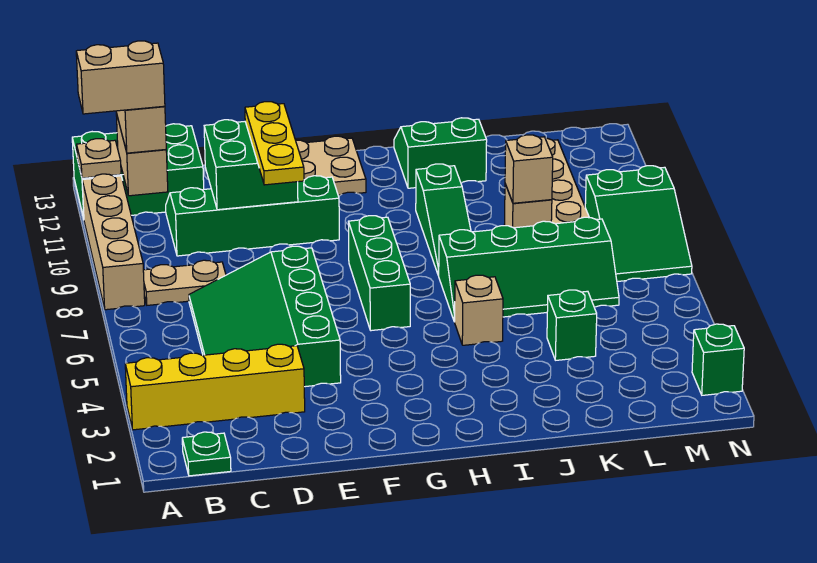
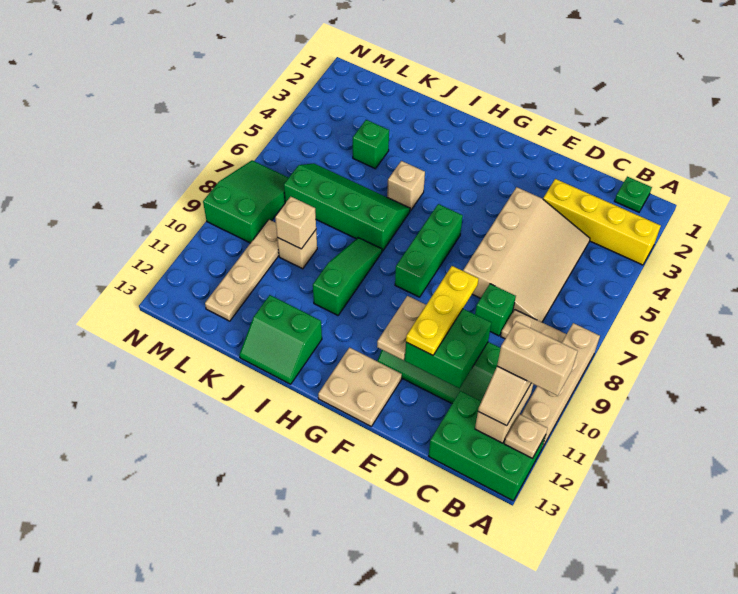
green slope C4:E7 level 1 top E -> tan slope C4:E7 level 1 top E
none -> tan plate F10:F11 level 2
green brick N2 level 1 -> green brick D8 level 1

